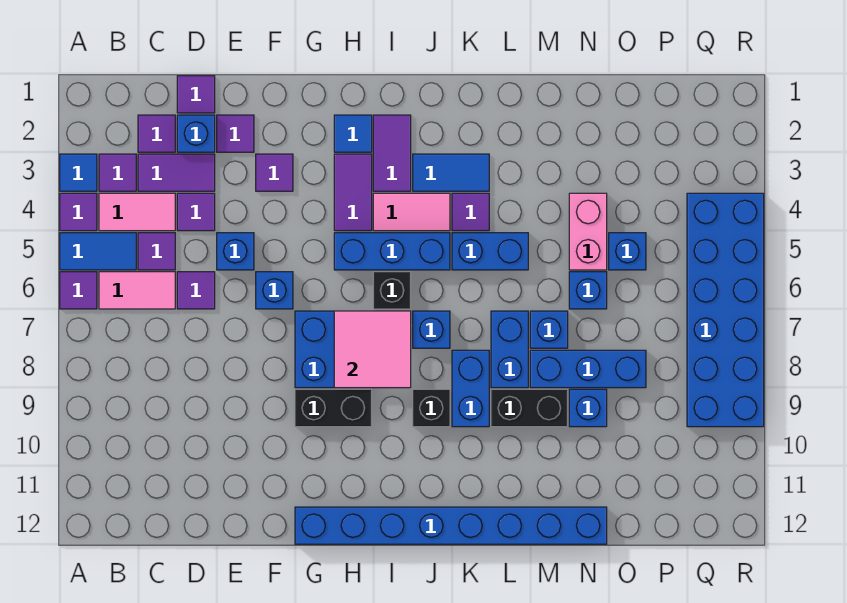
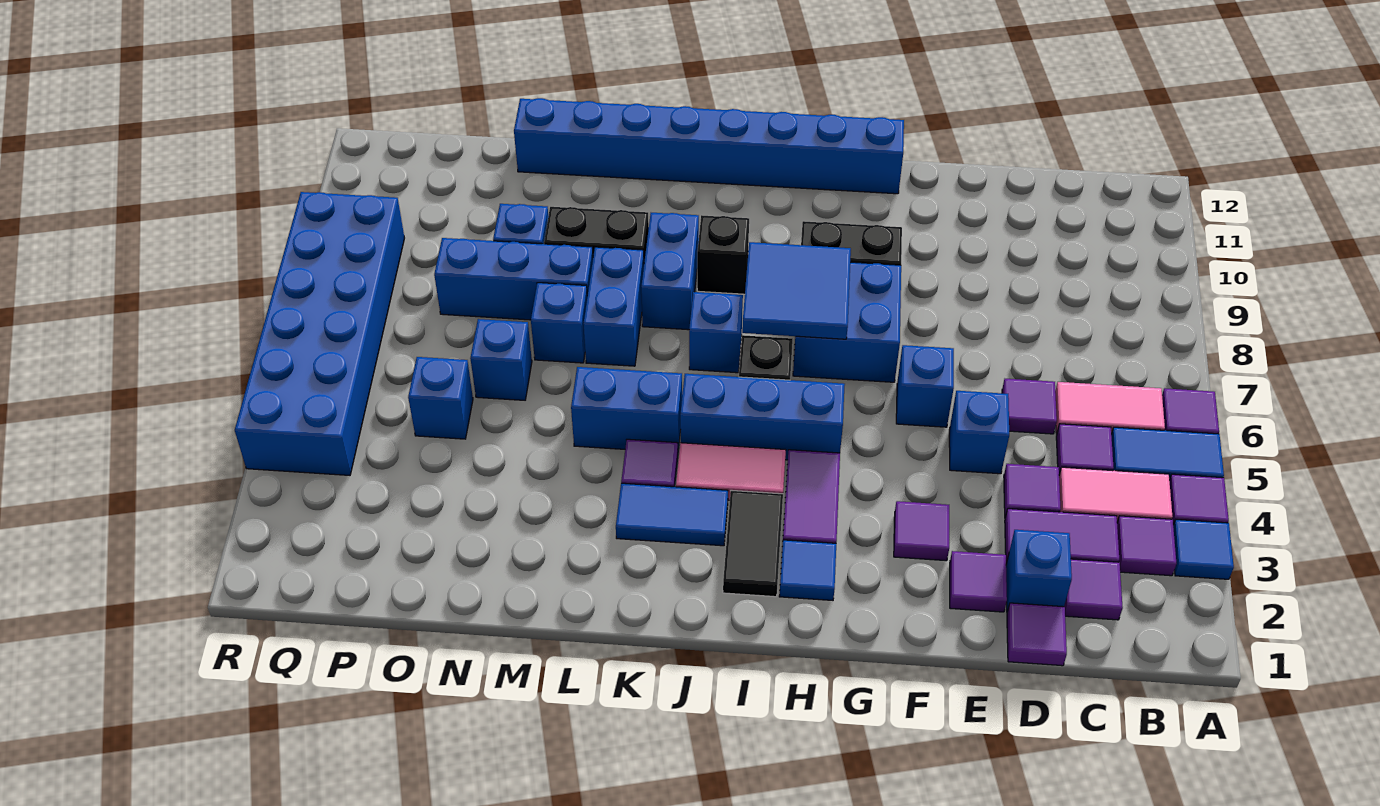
pink tile H7:I8 level 2 -> blue tile H7:I8 level 2
purple tile I2:I3 level 1 -> black tile I2:I3 level 1
pink brick N4:N5 level 1 -> none

